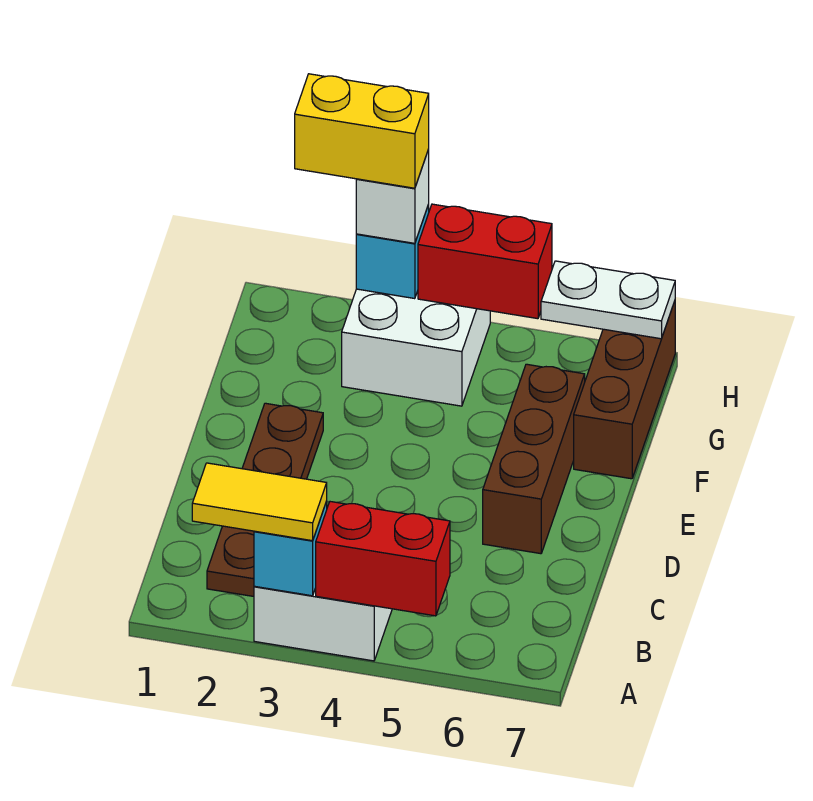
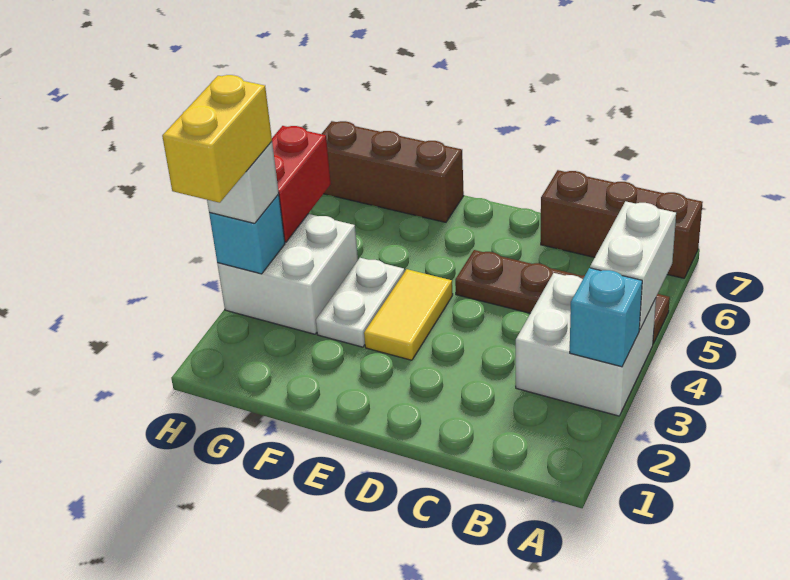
yellow tile A2:A3 level 3 -> yellow tile E3:E4 level 1
red brick A4:A5 level 2 -> white brick A4:A5 level 2
brown plate B2:E2 level 1 -> brown plate A5:D5 level 1
brown brick D6:F6 level 1 -> brown brick A7:C7 level 1
white plate H6:H7 level 2 -> white plate F3:F4 level 1

